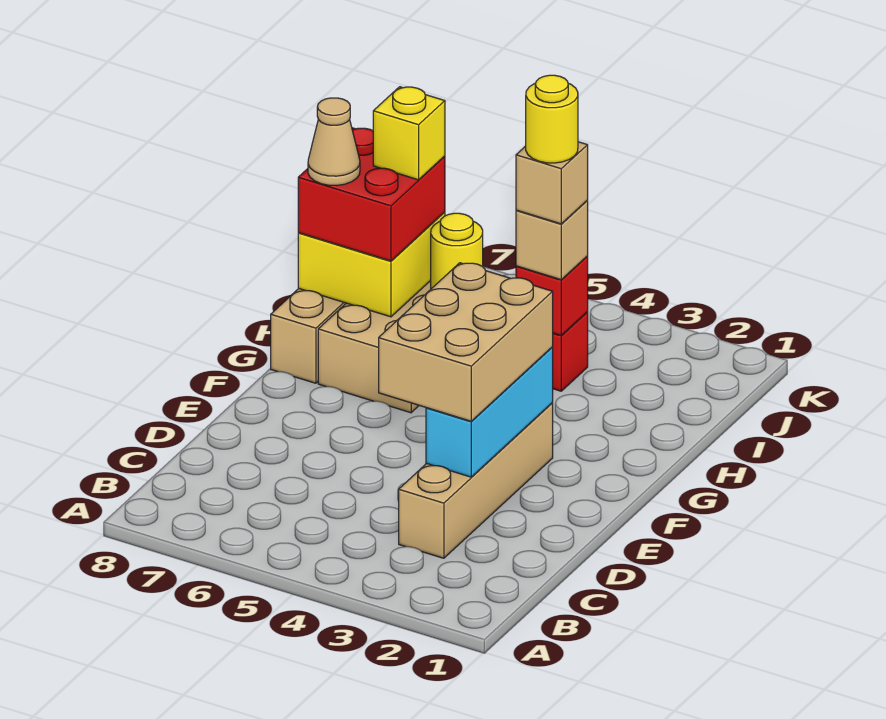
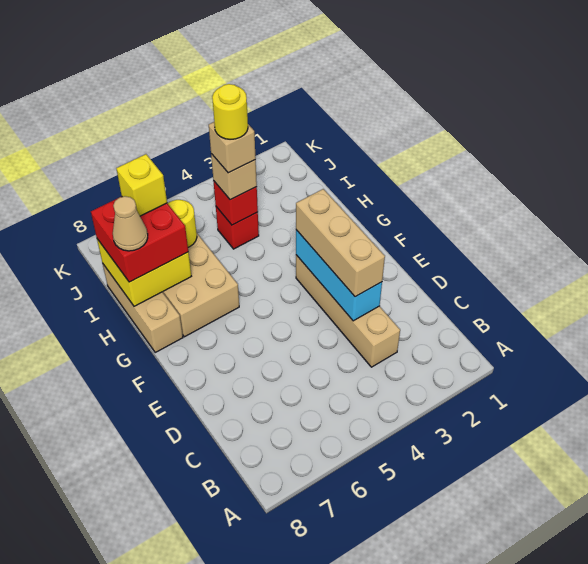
tan brick D3:F4 level 3 -> tan brick D3:F3 level 3

